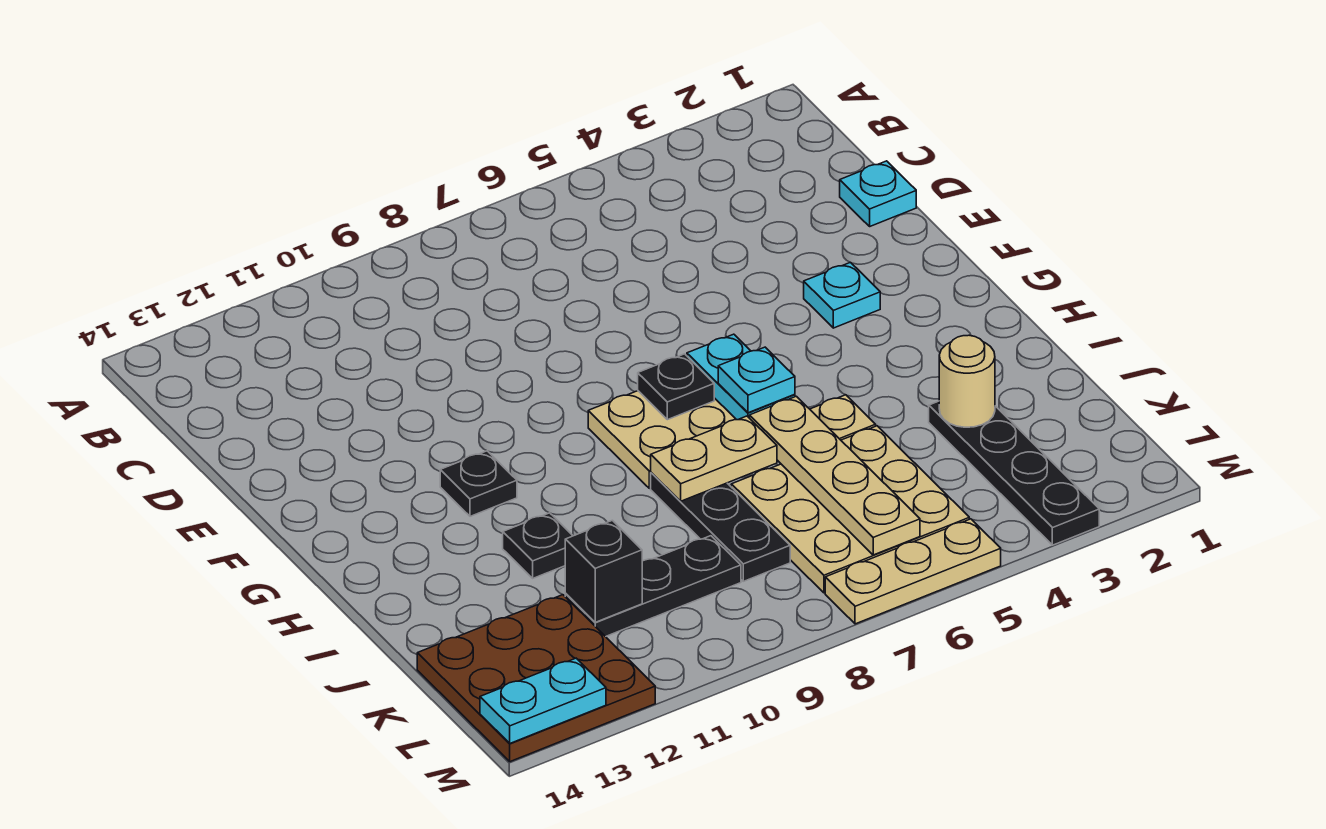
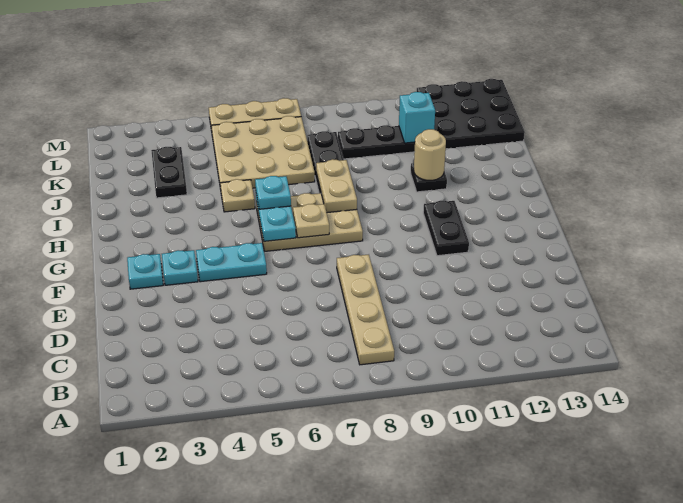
cyan plate D1 level 1 -> cyan plate F2 level 1
black plate G7 level 2 -> tan plate G7 level 2
black plate G11 level 1 -> black plate F11:G11 level 1
tan plate I6:L6 level 2 -> tan plate B8:E8 level 1
tan plate I7:I8 level 2 -> tan plate H8:I8 level 2
black plate J3:M3 level 1 -> black plate J3:K3 level 1
tan round brick J3 level 2 -> tan round brick I11 level 2
black brick K11 level 2 -> cyan brick K11 level 2
brown plate K12:M14 level 1 -> black plate K12:M14 level 1
cyan plate M13:M14 level 2 -> cyan plate F4:F5 level 1

